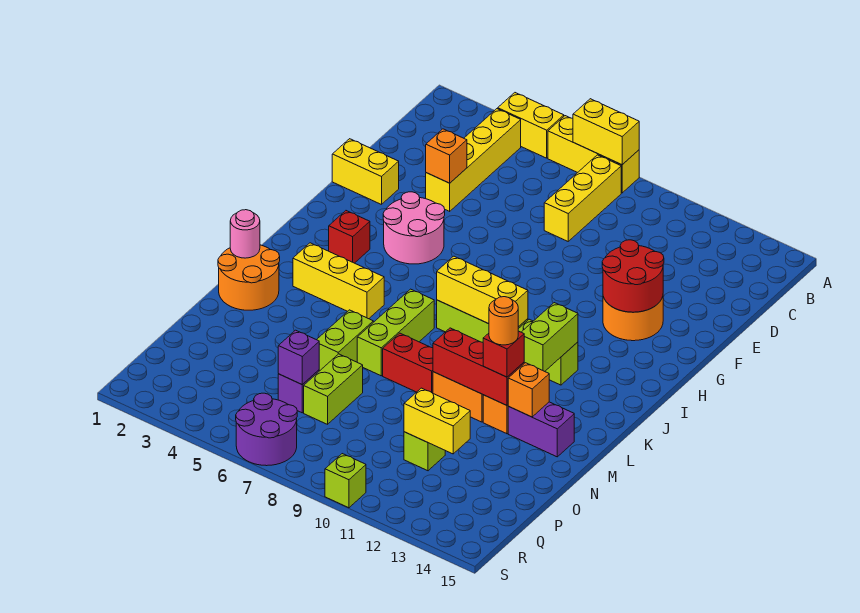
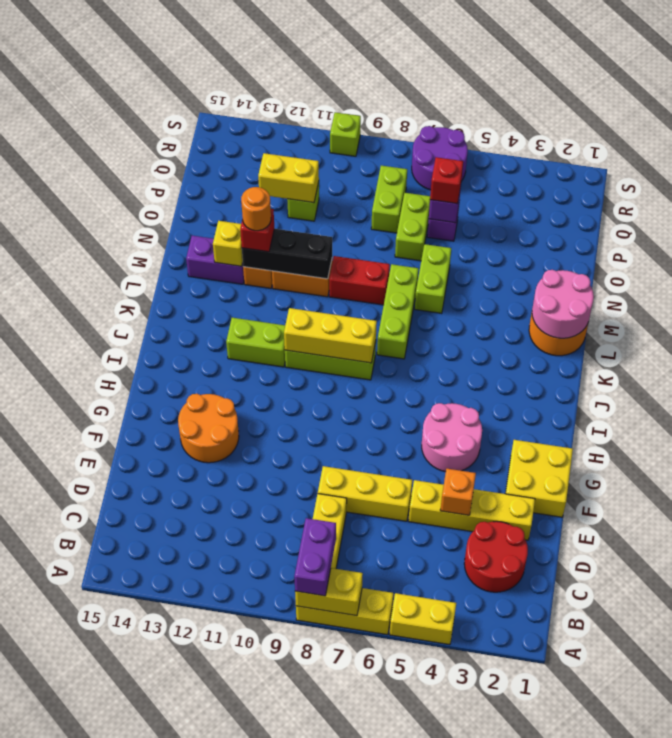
none -> purple brick A8:B8 level 3
yellow brick B4:E4 level 1 -> yellow brick E2:E5 level 1
yellow brick F1:F2 level 1 -> yellow brick F1:G2 level 1
red round brick F12:G13 level 2 -> red round brick C2:D3 level 1
red brick I3 level 1 -> red brick P6 level 3
lime brick J12:K12 level 2 -> lime brick P8:Q8 level 1
yellow brick K3:K5 level 1 -> yellow brick E6:E8 level 1
pink round brick L1 level 2 -> pink round brick L1:M2 level 2
red brick M10:M12 level 2 -> black brick M10:M12 level 2
orange brick M13 level 2 -> yellow brick M13 level 2

